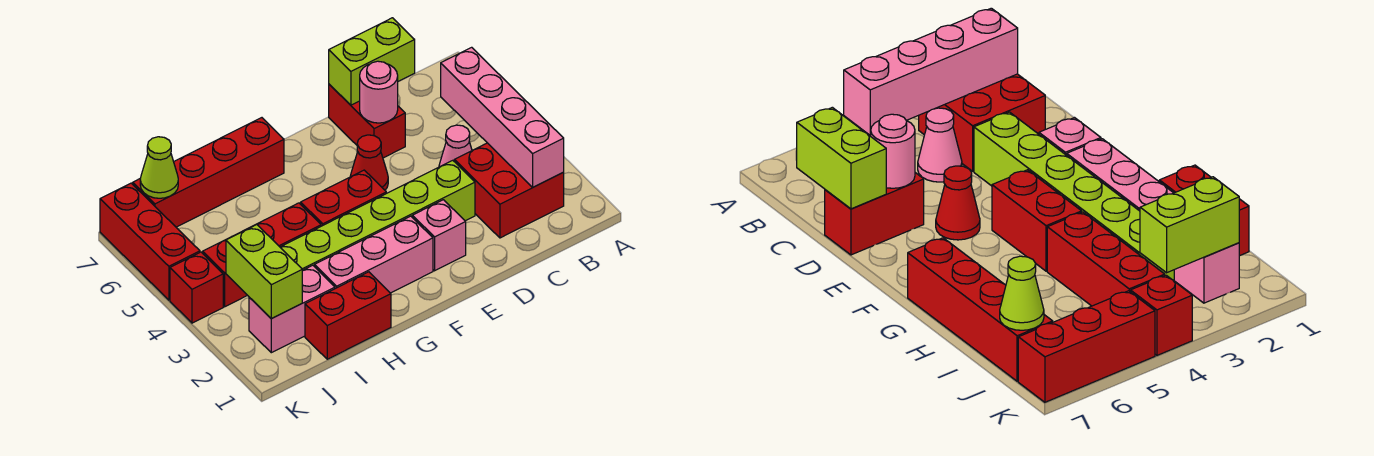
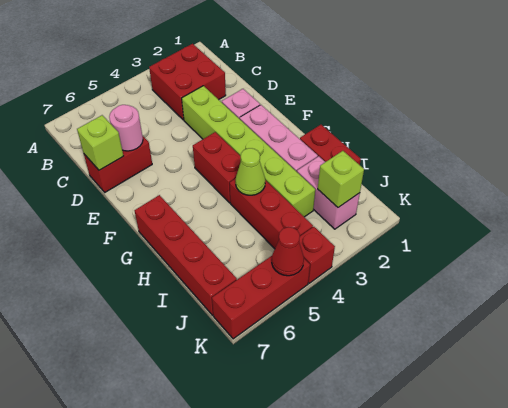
pink brick B2:B5 level 2 -> none
pink cone C4 level 1 -> none
lime brick C7:D7 level 2 -> lime brick D7 level 2
red cone E5 level 1 -> red cone K5 level 2
lime brick J2:J3 level 2 -> lime brick J2 level 2
lime cone J7 level 2 -> lime cone H4 level 2

